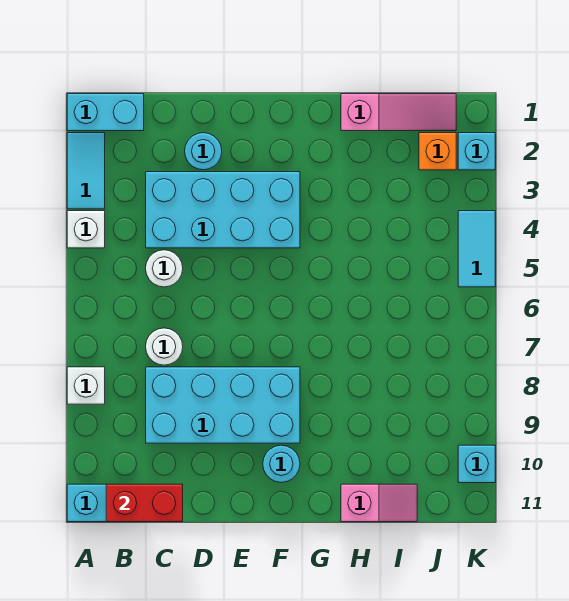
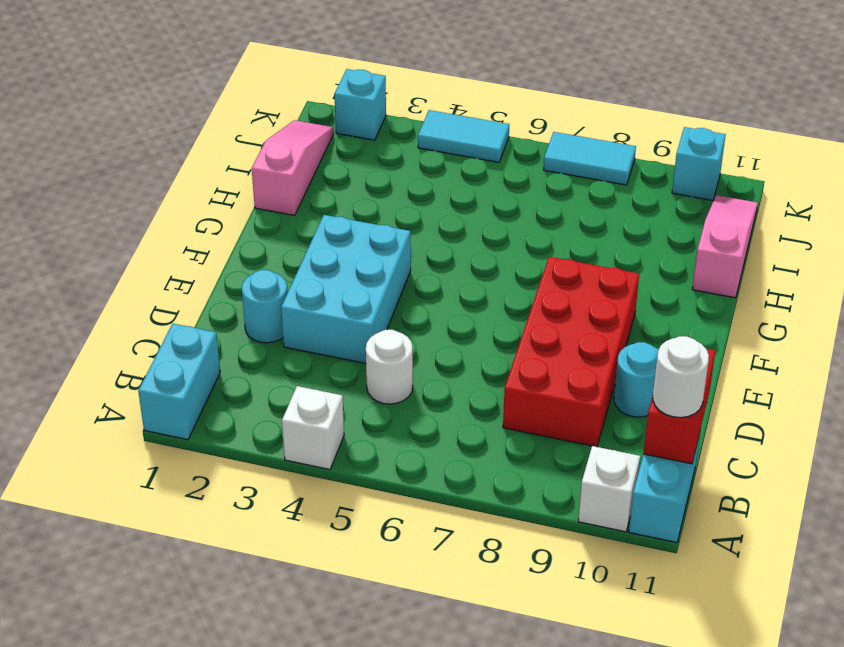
cyan tile A2:A3 level 1 -> cyan tile K7:K8 level 1
white brick A8 level 1 -> white brick A10 level 1
cyan brick C3:F4 level 1 -> cyan brick D3:F4 level 1
white round brick C7 level 1 -> white round brick B11 level 3
cyan brick C8:F9 level 1 -> red brick C8:F9 level 1
cyan round brick F10 level 1 -> cyan round brick D10 level 1
pink slope H11:I11 level 1 top H -> pink slope H11:J11 level 1 top H
orange brick J2 level 1 -> none

